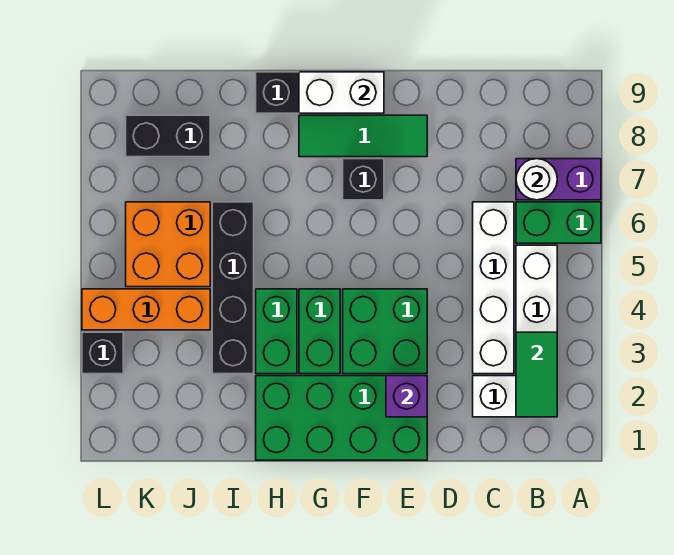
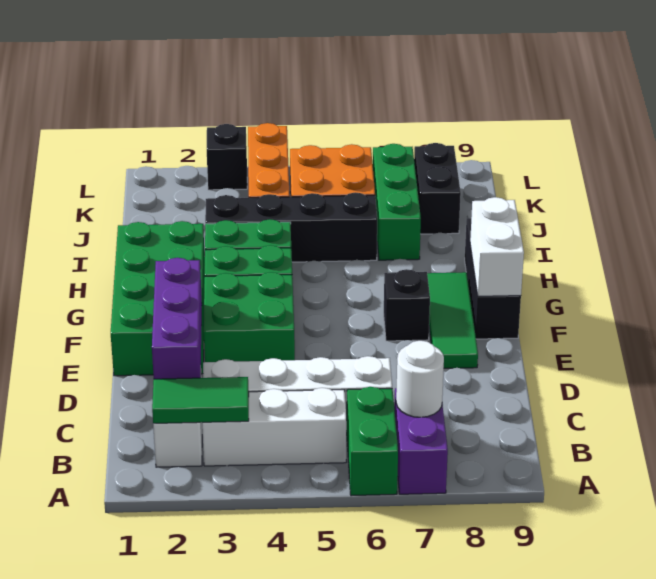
purple brick E2 level 2 -> purple brick C2:E2 level 2
none -> green brick I7:K7 level 1

